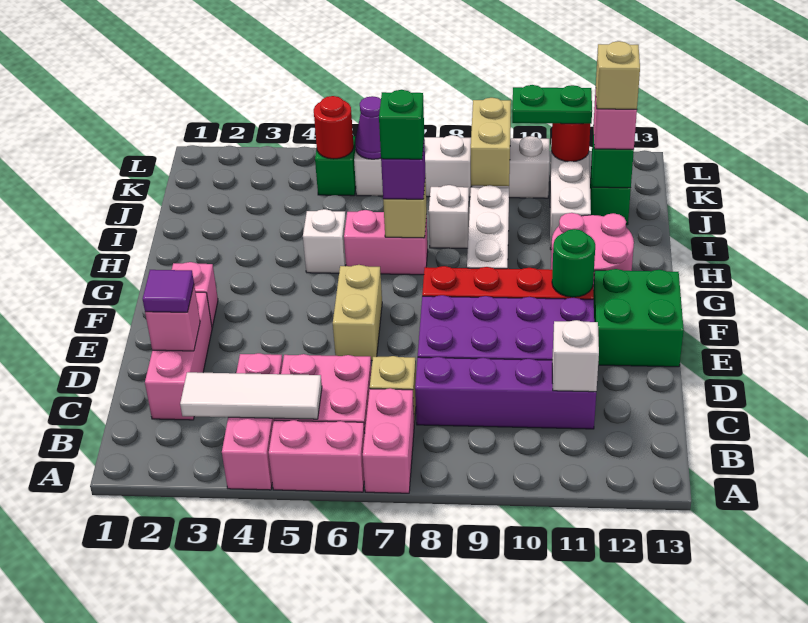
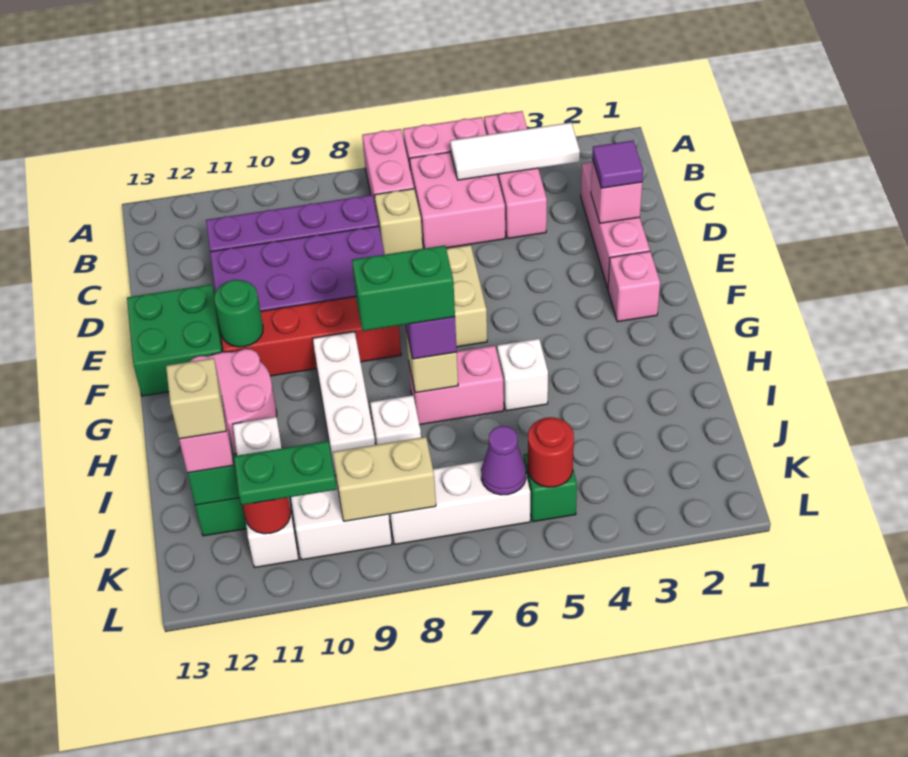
white brick C11 level 2 -> none
green brick H7 level 4 -> green brick H7:H8 level 4
tan brick J9:K9 level 2 -> tan brick K8:K9 level 2

